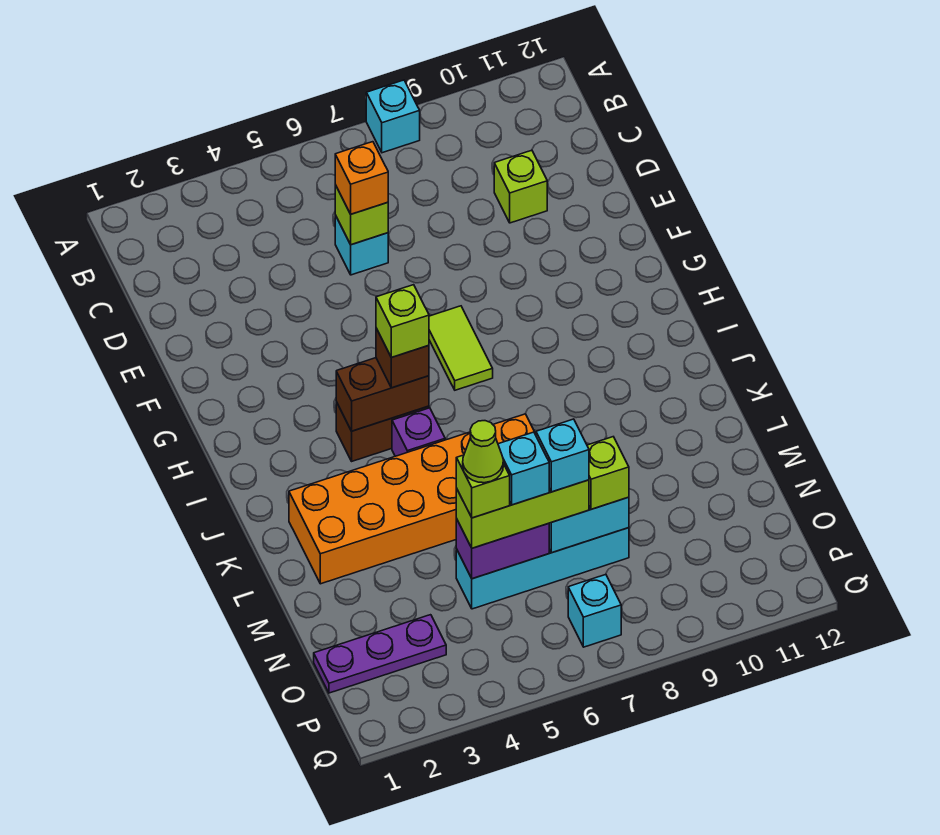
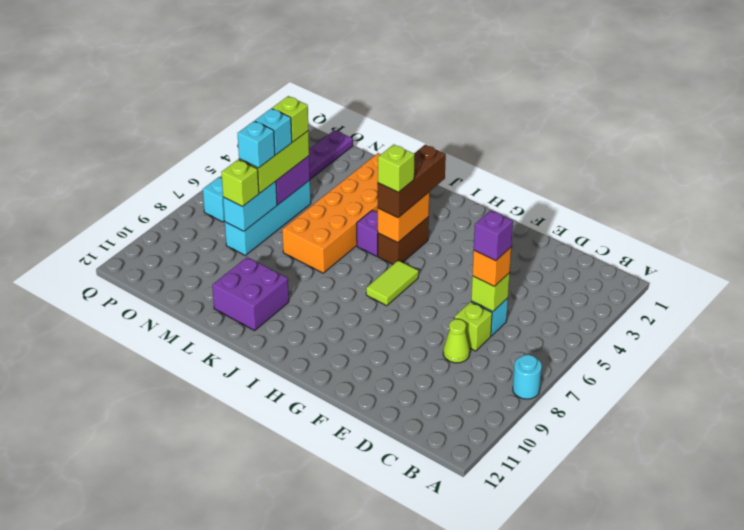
cyan brick A8 level 1 -> cyan round brick A8 level 1
none -> purple brick D6 level 4
lime brick D10 level 1 -> lime brick D7 level 1
lime tile G7:H7 level 1 -> lime tile H6:H7 level 1
brown brick I4:I5 level 2 -> orange brick I4:I5 level 2
brown brick I5 level 3 -> brown brick I3:I5 level 3
none -> purple brick K10:L11 level 1
lime cone N5 level 5 -> lime cone D8 level 1

